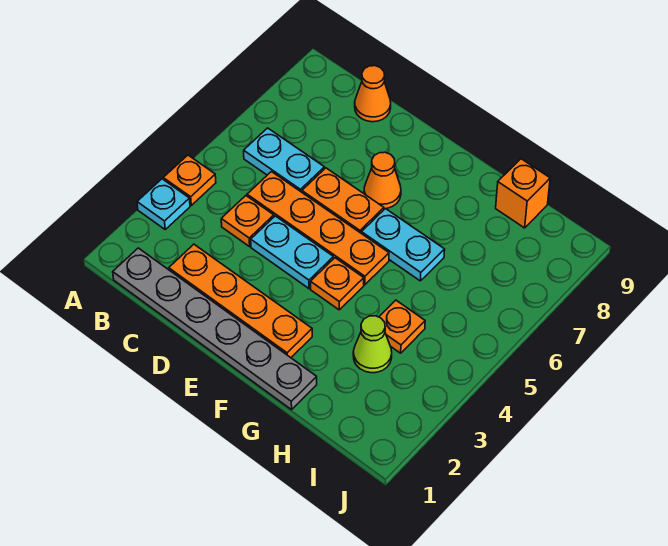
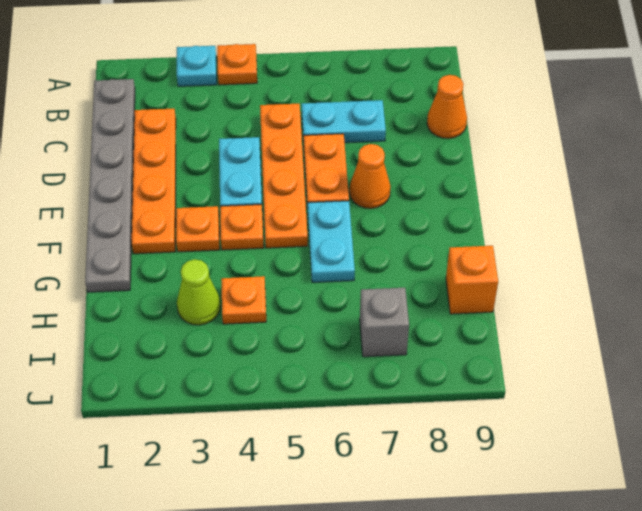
cyan plate B6:C6 level 1 -> cyan plate C6:C7 level 1
orange plate C4 level 1 -> orange plate F3 level 1
none -> grey brick I7 level 1

